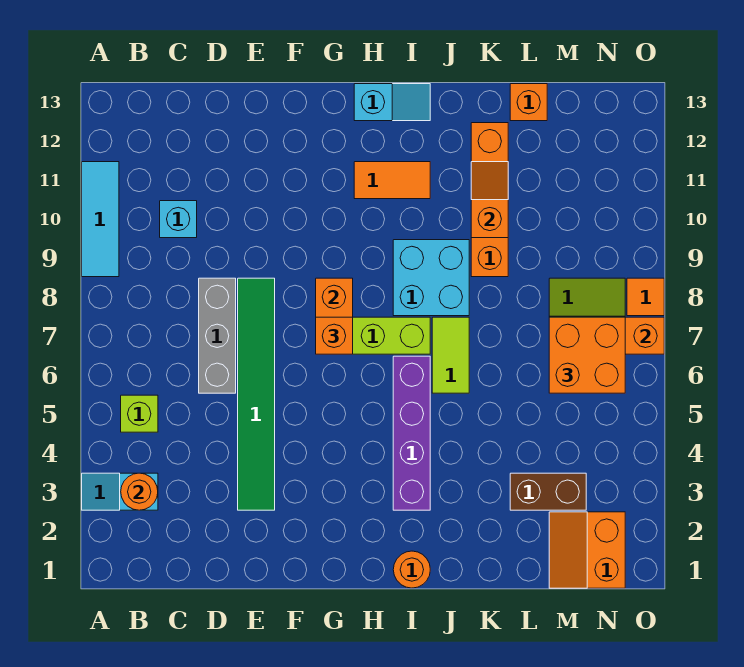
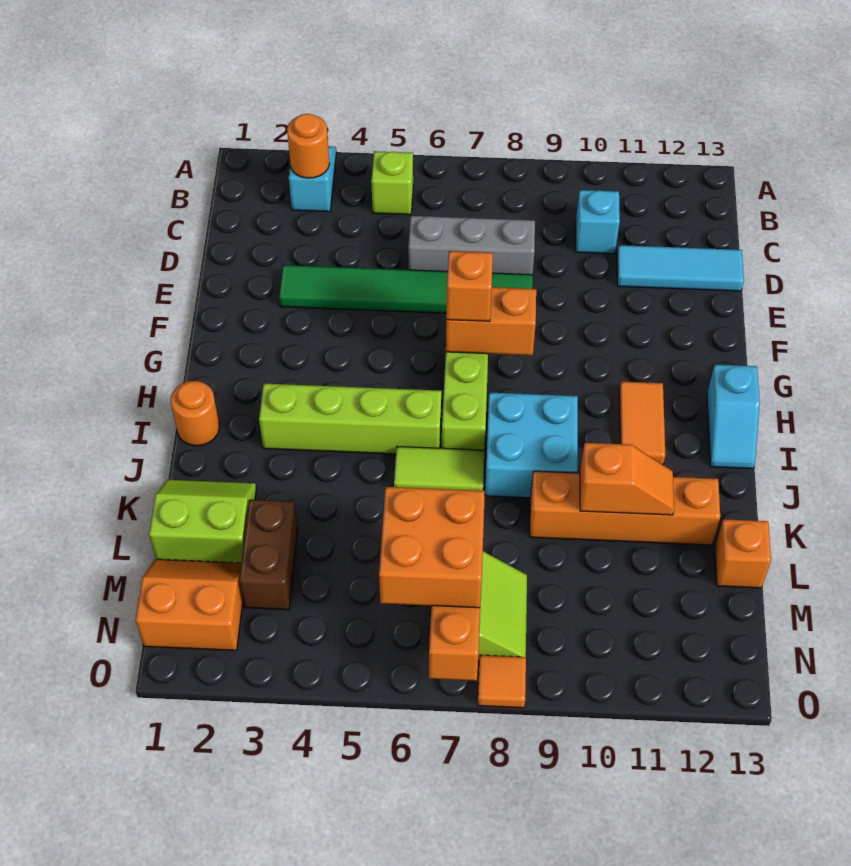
cyan tile A9:A11 level 1 -> cyan tile D11:D13 level 1
purple brick I3:I6 level 1 -> lime brick I3:I6 level 1
none -> lime slope K1:L2 level 1 top L

